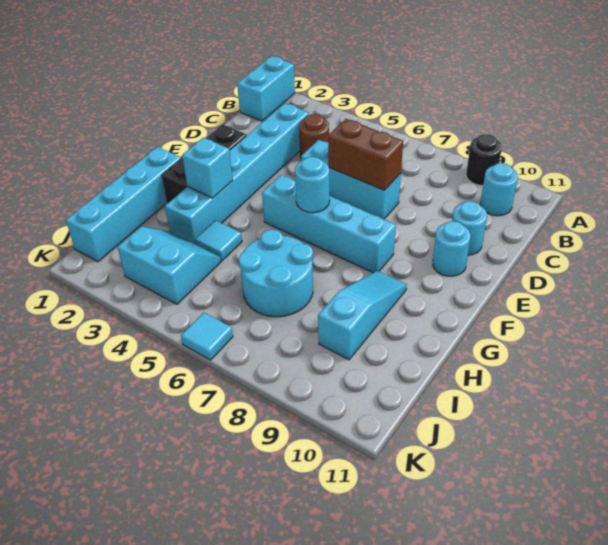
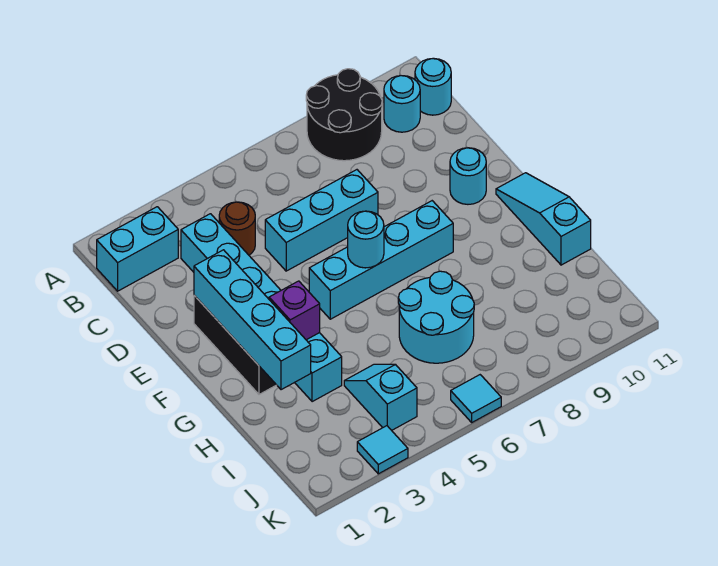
cyan brick A1:B1 level 1 -> cyan brick B1:B2 level 1
black round brick A9 level 1 -> black round brick A8:B9 level 1
brown brick D6:D7 level 2 -> none
cyan round brick D10 level 1 -> cyan round brick B11 level 1
cyan brick G1:J1 level 1 -> cyan brick E2:H2 level 2
cyan brick G3 level 2 -> purple brick G3 level 2
cyan slope G9:I9 level 1 top I -> cyan slope F11:H11 level 1 top H
cyan tile H4 level 1 -> cyan tile K3 level 1
cyan slope I3:J4 level 1 top J -> cyan slope I4:J4 level 1 top J

